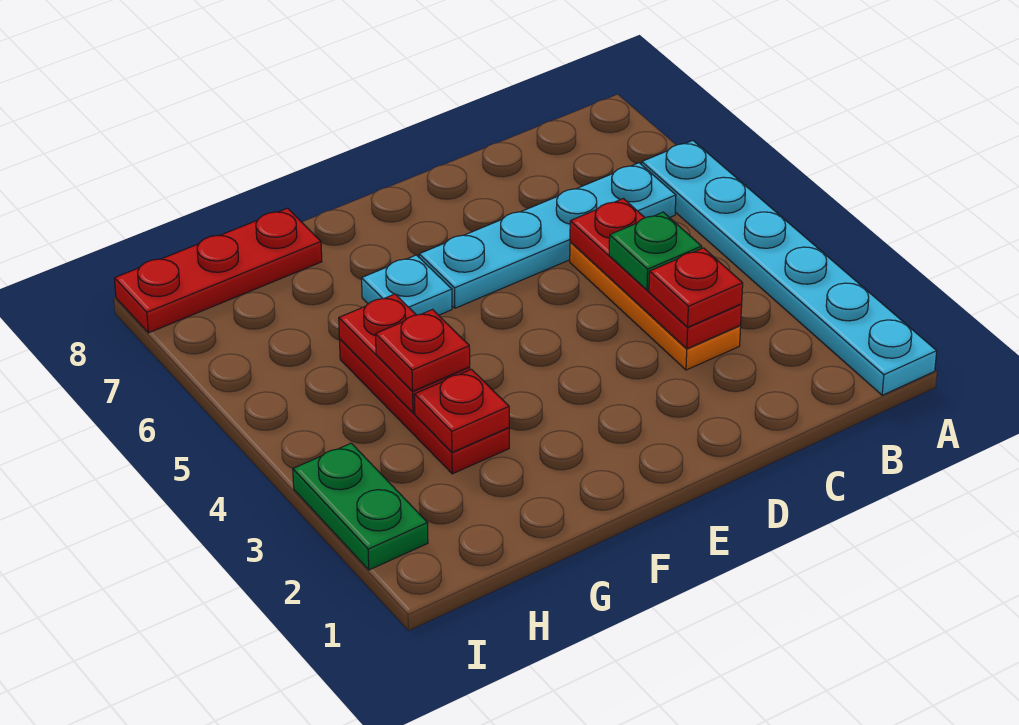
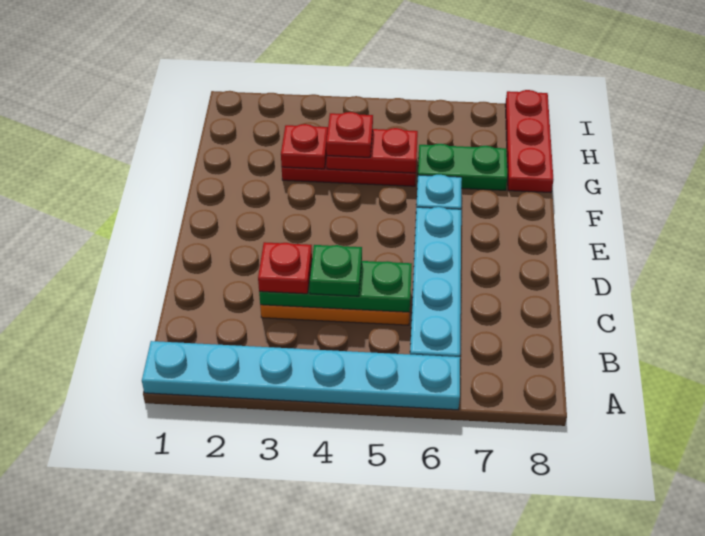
red plate C3:C5 level 2 -> green plate C3:C5 level 2
green plate I2:I3 level 1 -> green plate G6:G7 level 1

